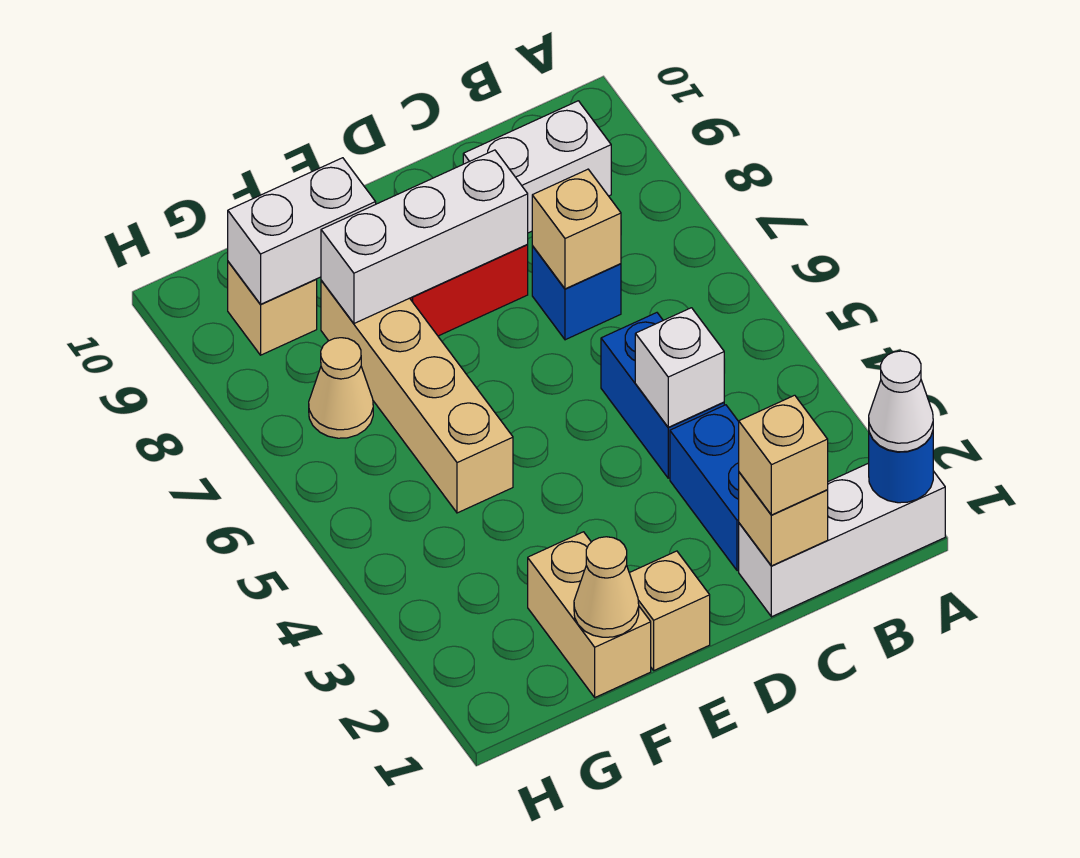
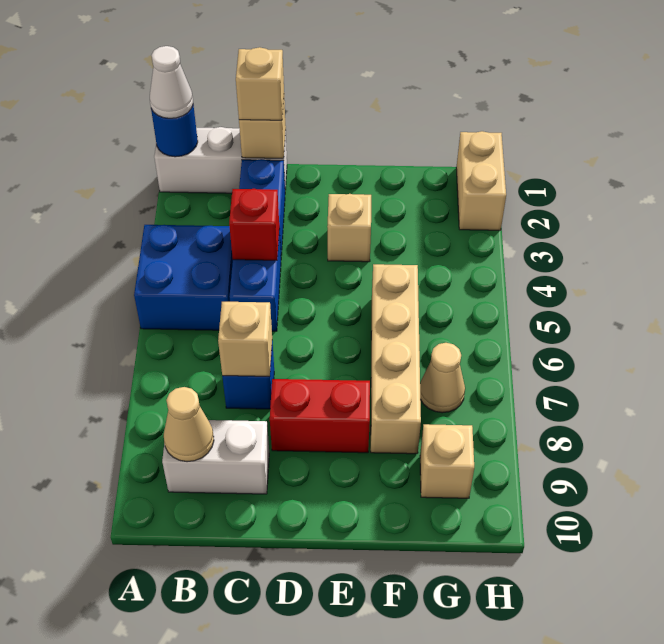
none -> blue brick A4:B5 level 1
white brick C4 level 2 -> red brick C4 level 2
white brick D8:F8 level 2 -> none
tan brick E1 level 1 -> tan brick E3 level 1
tan brick F1:F2 level 1 -> tan brick H1:H2 level 1
tan cone F1 level 2 -> tan cone B9 level 2
white brick F9:G9 level 2 -> none

